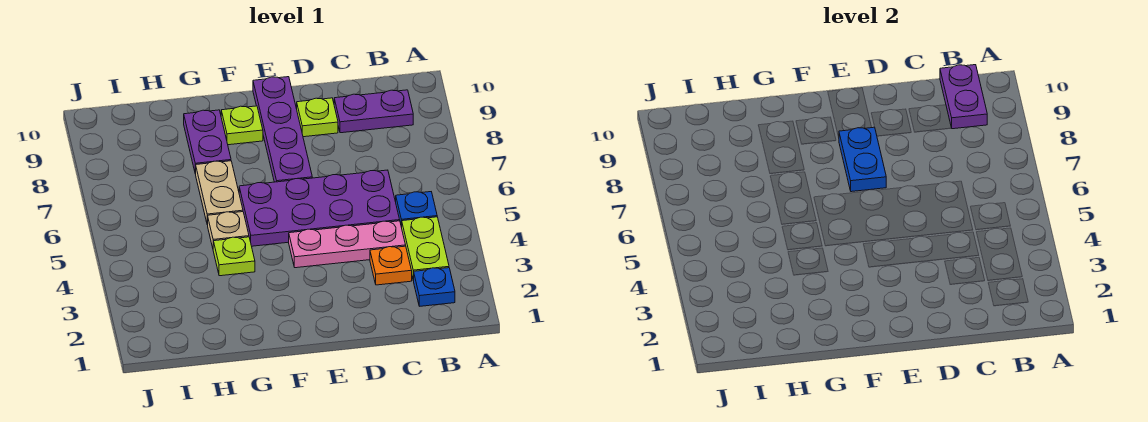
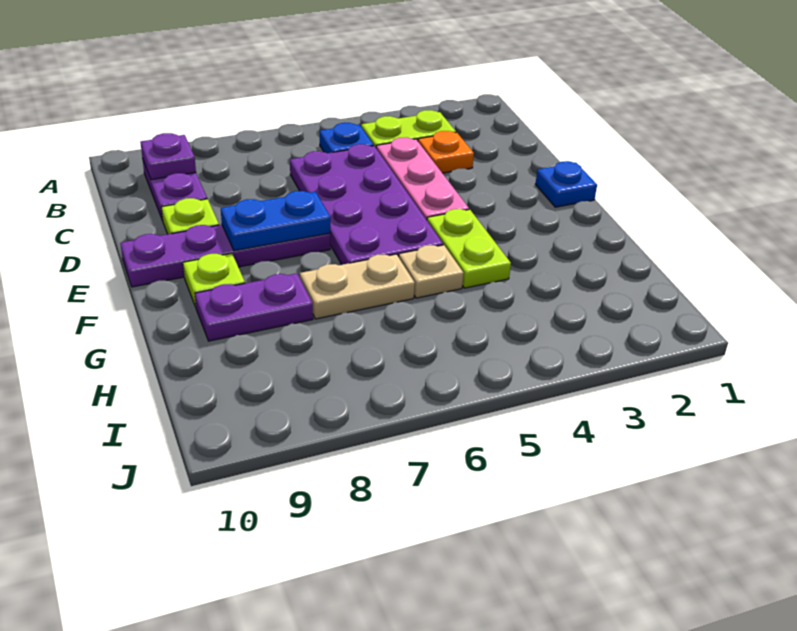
blue plate B2 level 1 -> blue plate E1 level 1
purple plate B9:B10 level 2 -> purple plate B9 level 2
lime plate G4 level 1 -> lime plate F4:G4 level 1

